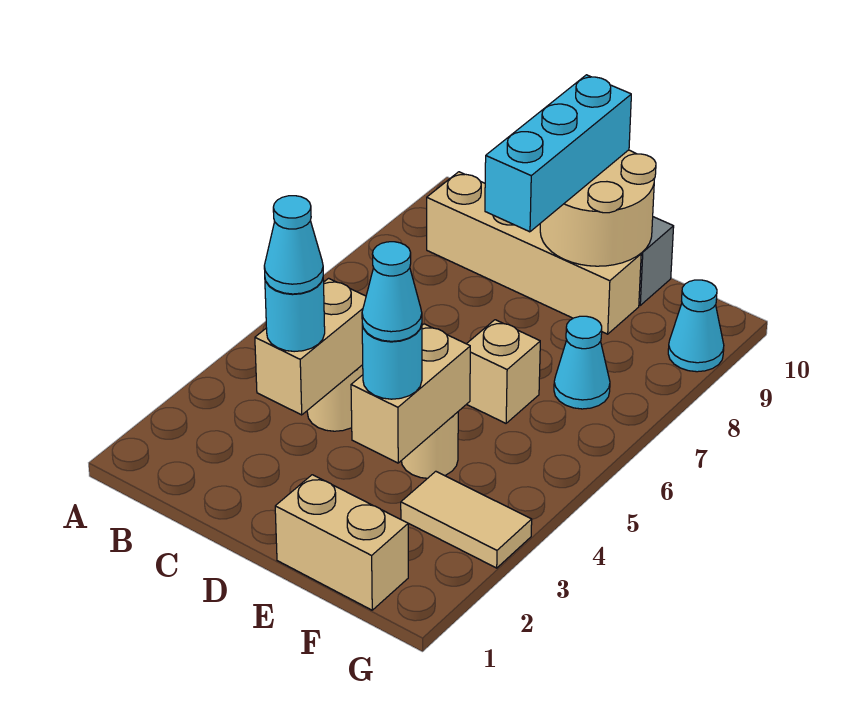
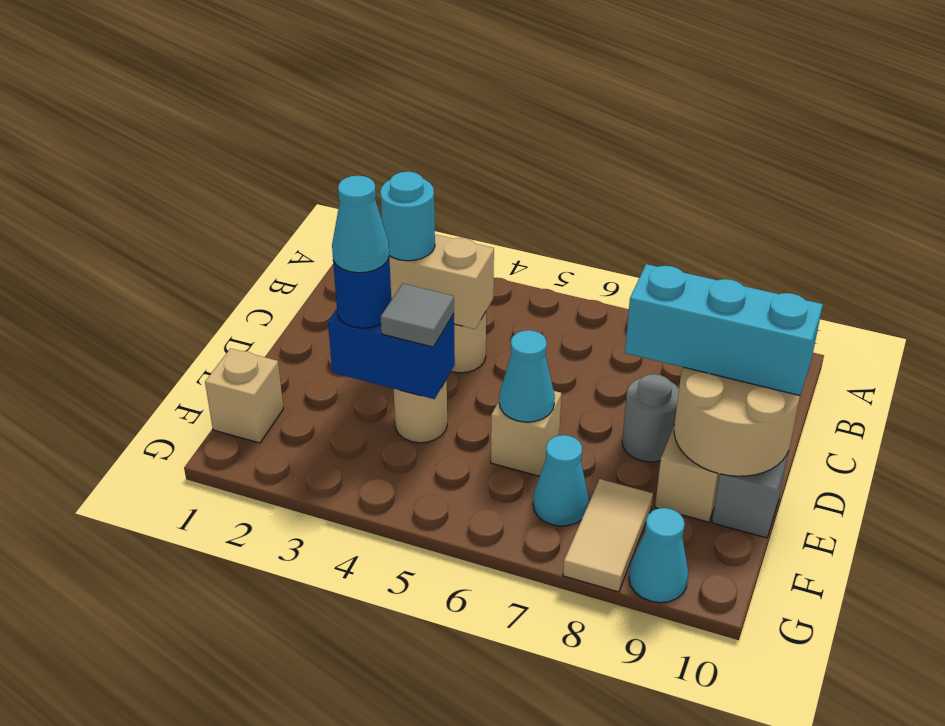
cyan cone C3 level 4 -> cyan cone E6 level 2
none -> grey round brick D8 level 1
tan brick E1:F1 level 1 -> tan brick F1 level 1
tan brick E3:E4 level 2 -> blue brick E3:E4 level 2
cyan round brick E3 level 3 -> blue round brick E3 level 3
none -> grey tile E4 level 3
tan tile F3:G3 level 1 -> tan tile F8:G8 level 1

